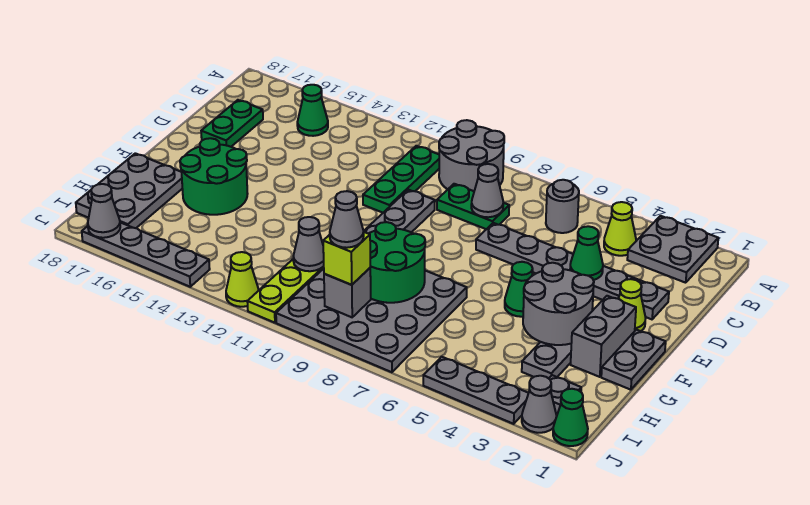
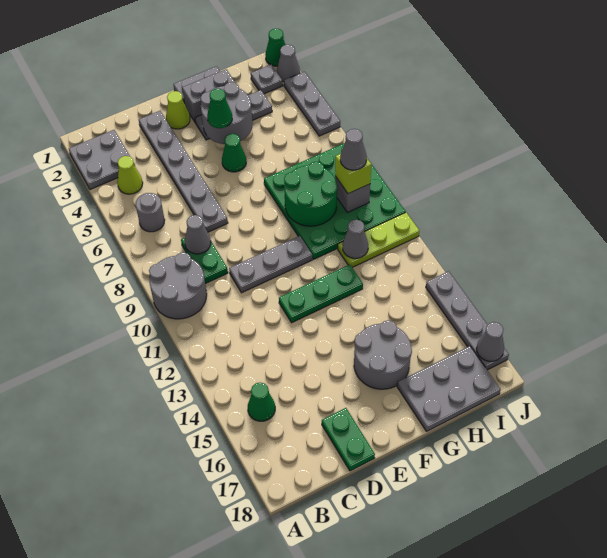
green plate B11:D11 level 1 -> green plate E12:G12 level 1
green plate C17:D17 level 1 -> green plate D17:D18 level 1
green cone D4 level 2 -> green cone F4 level 3
green round brick F15:G16 level 1 -> grey round brick F15:G16 level 1
grey plate G7:J10 level 1 -> green plate G7:J10 level 1
lime cone J12 level 1 -> none

